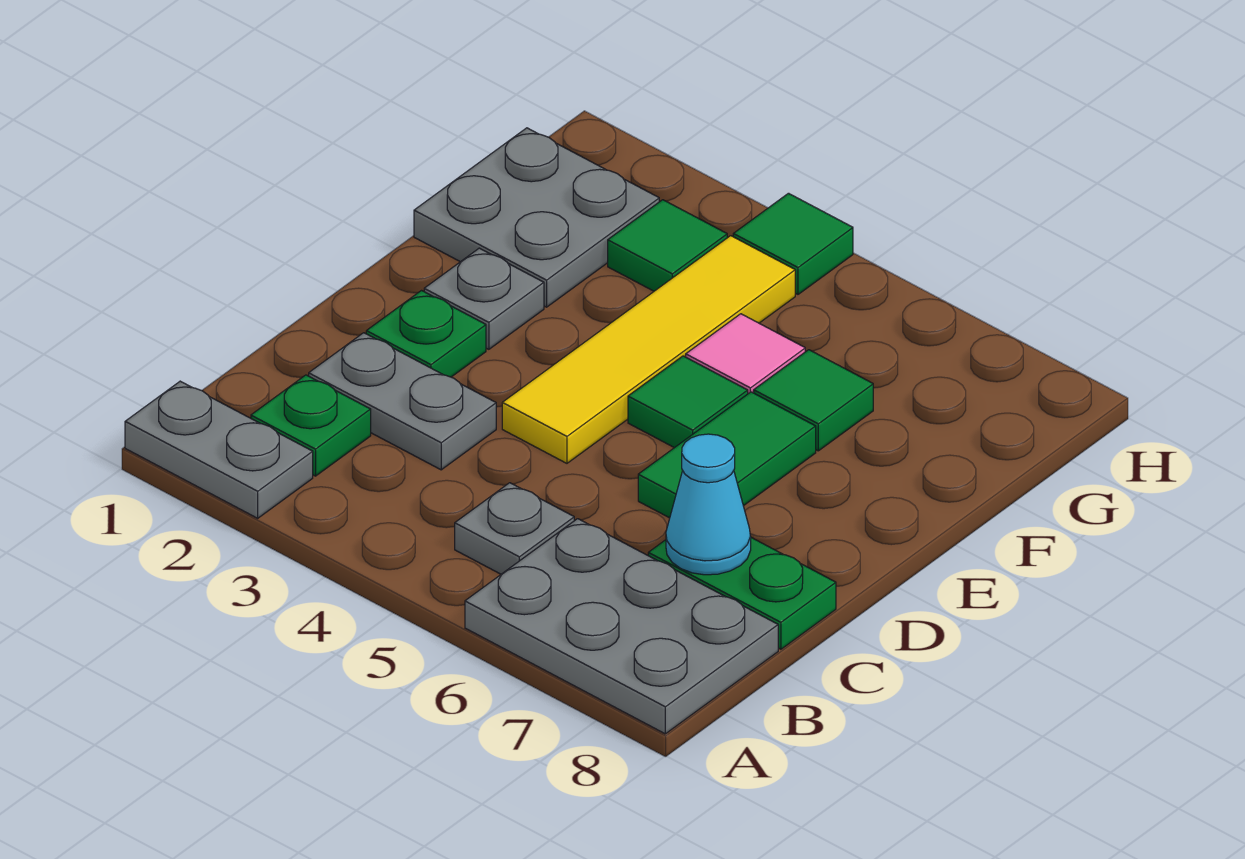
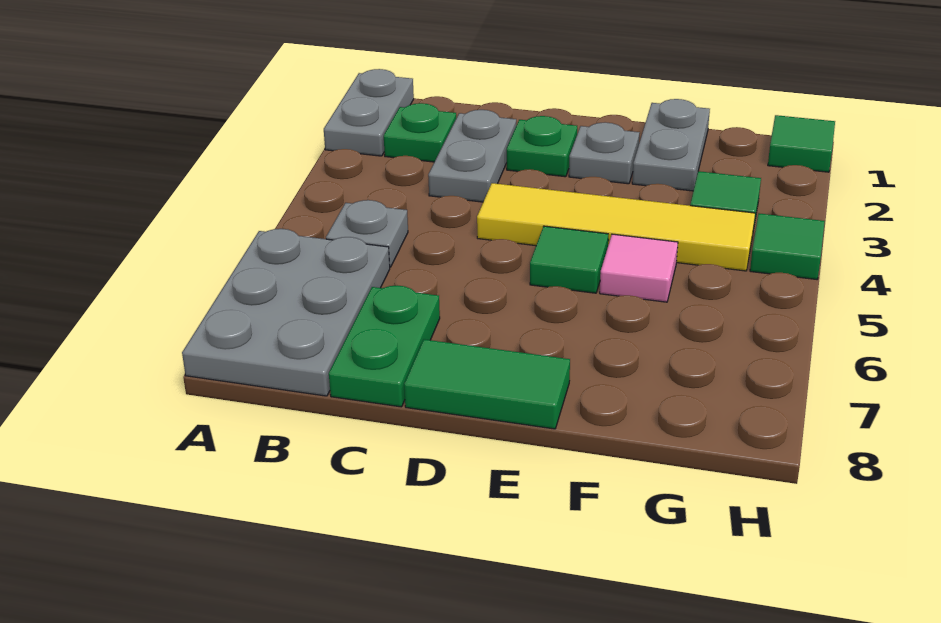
cyan cone C7 level 2 -> none
green tile D6:E6 level 1 -> green tile D8:E8 level 1
grey plate F1:G2 level 1 -> grey plate F1:F2 level 1
green tile F6 level 1 -> green tile H1 level 1

